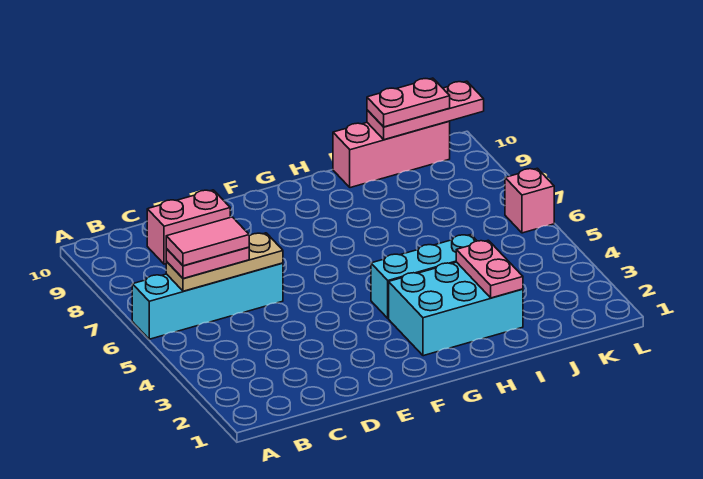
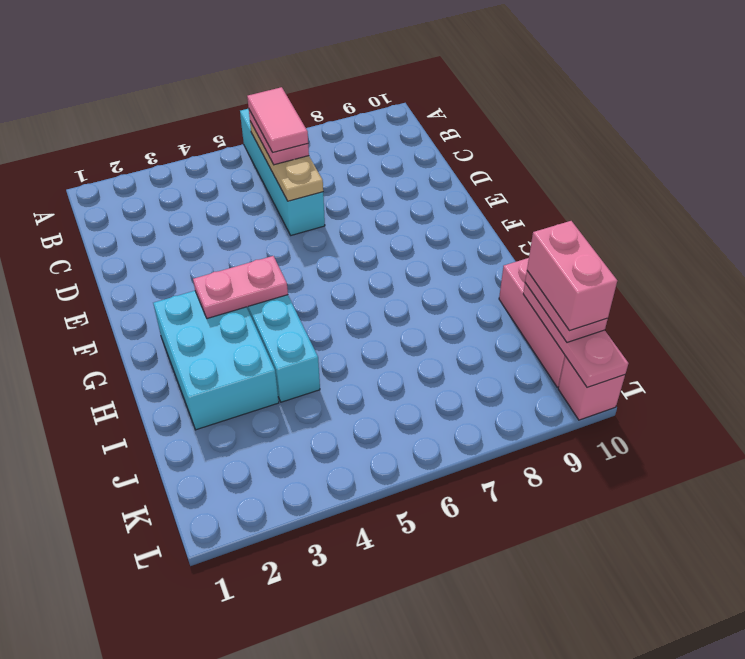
pink brick C9:D9 level 1 -> pink brick J10:K10 level 4
pink plate I2:I3 level 2 -> pink plate G3:G4 level 2
pink brick L6 level 1 -> pink brick L10 level 1

